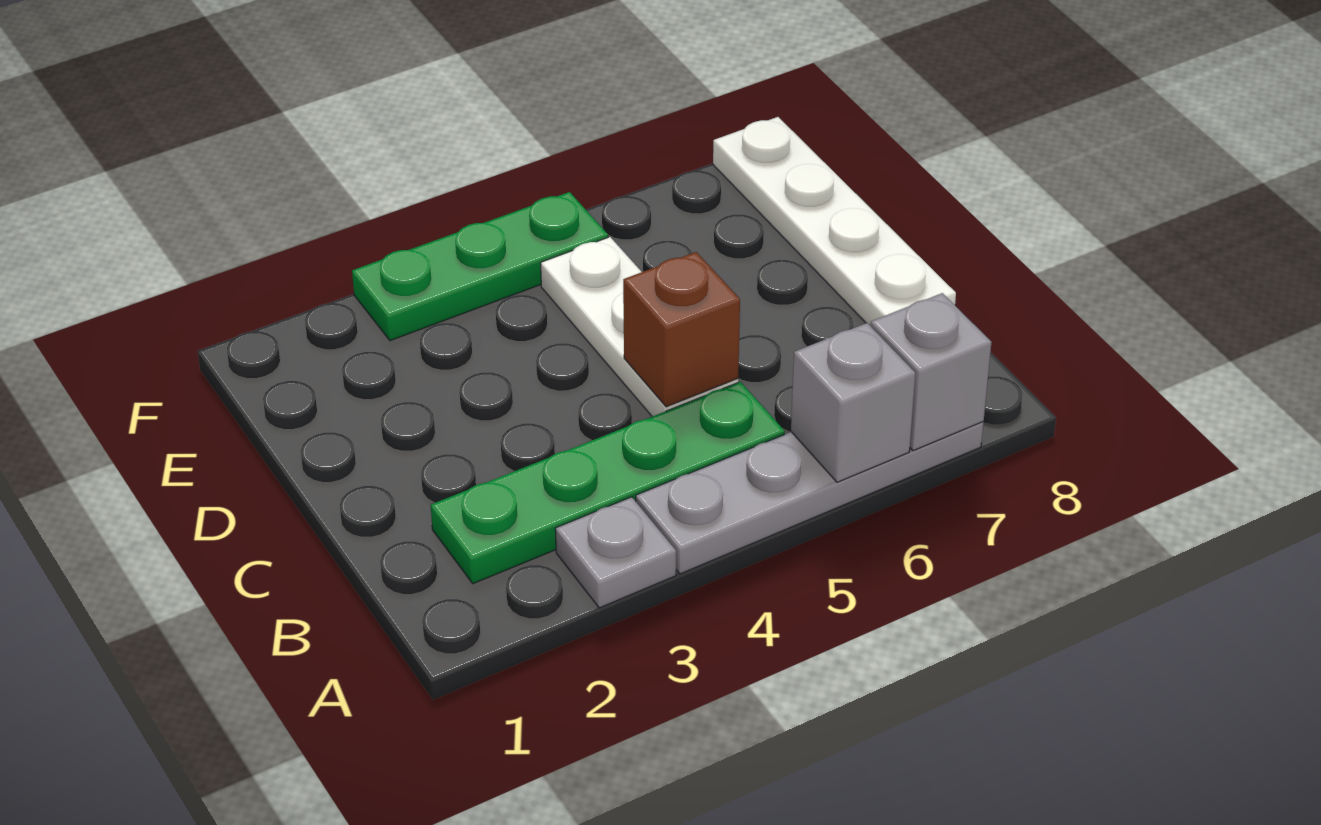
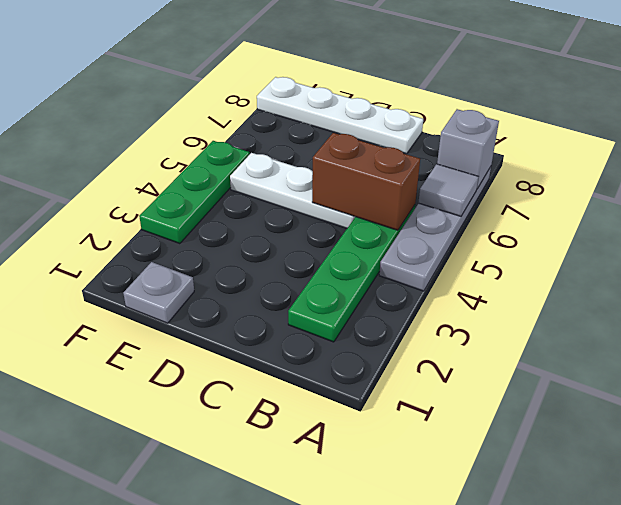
grey plate A3 level 1 -> grey plate E1 level 1
grey brick A6 level 2 -> grey tile A6 level 2
brown brick C5 level 2 -> brown brick B5:C5 level 2

